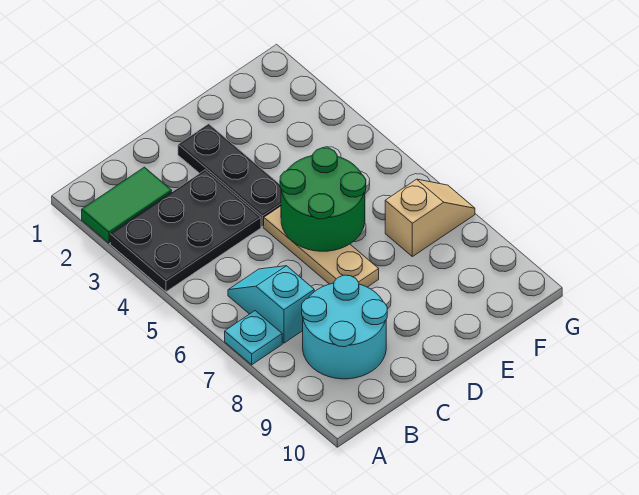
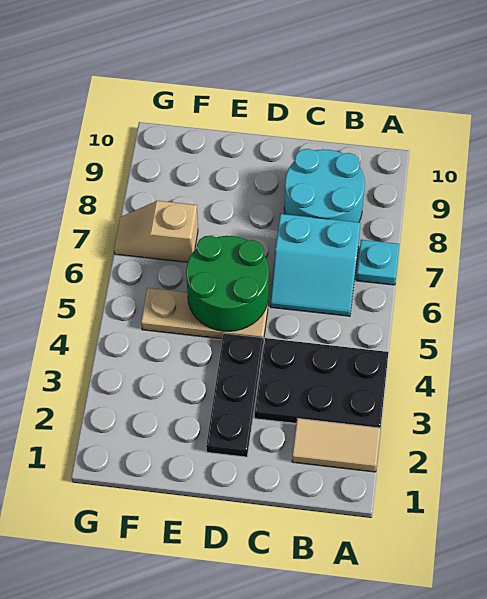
green tile A2:B2 level 1 -> tan tile A2:B2 level 1
cyan slope B6:B7 level 1 top 7 -> cyan slope B6:C7 level 1 top 7
tan plate D5:D7 level 1 -> tan plate D5:F5 level 1

